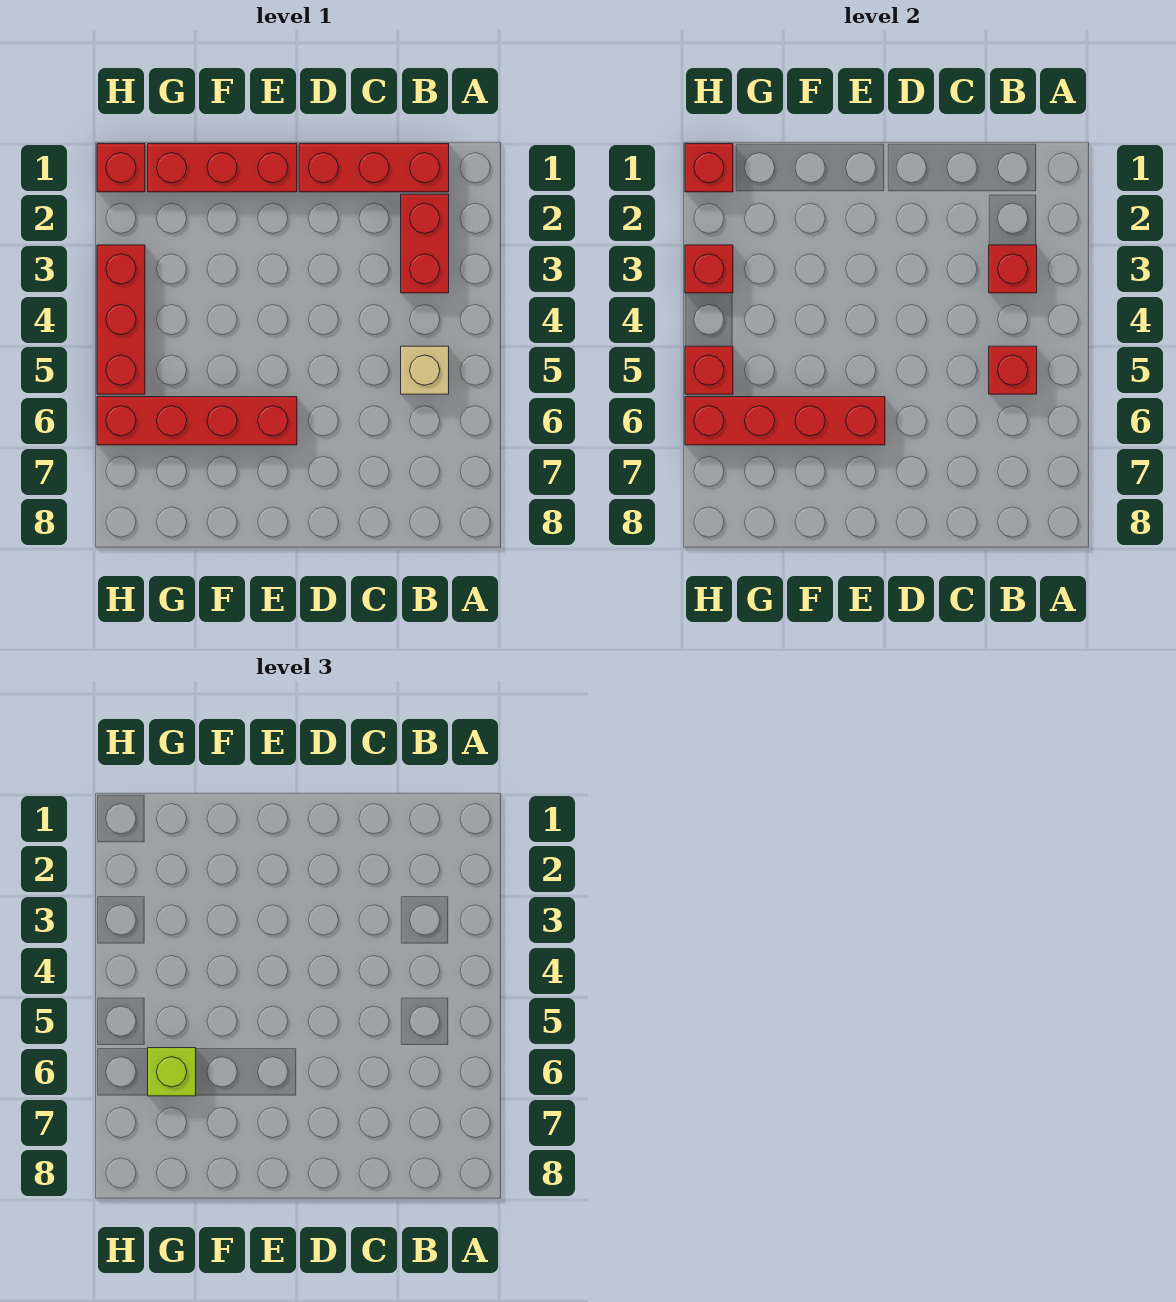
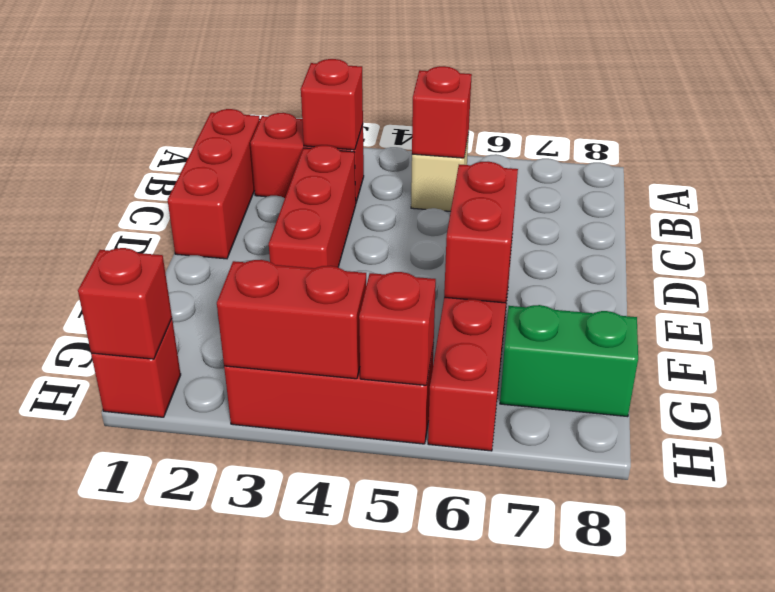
red brick E1:G1 level 1 -> red brick C3:E3 level 1
red brick E6:H6 level 2 -> red brick E6:F6 level 2
lime brick G6 level 3 -> none
none -> green brick G7:G8 level 1
red brick H3 level 2 -> red brick H3:H4 level 2

